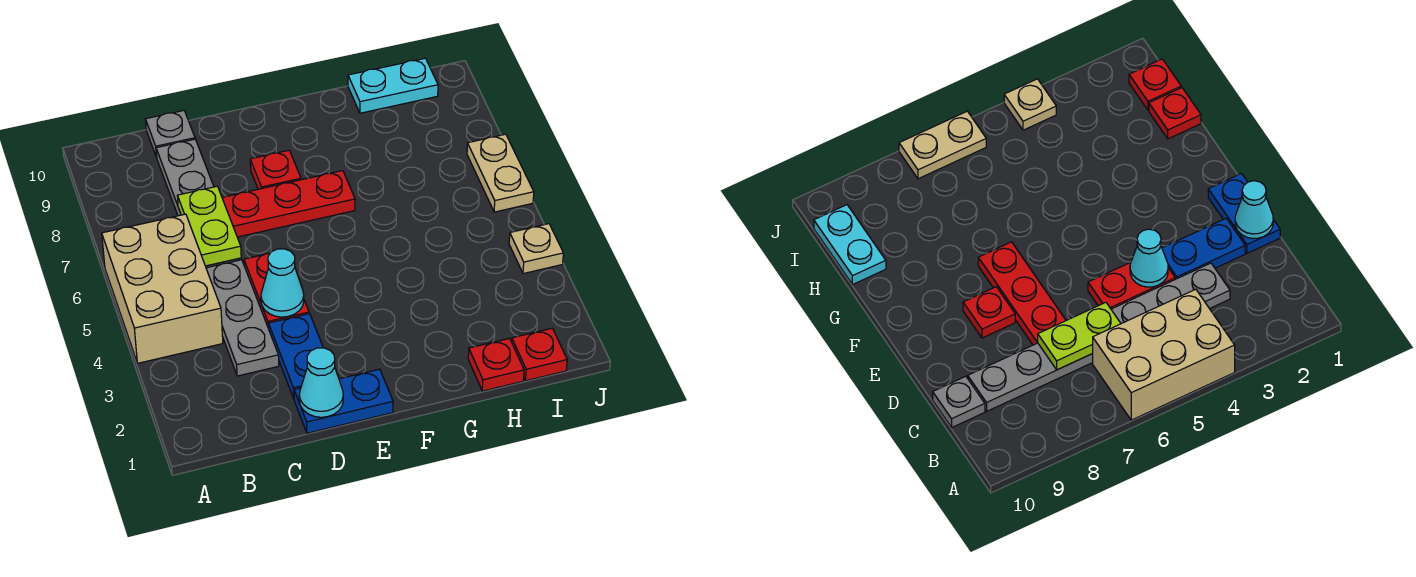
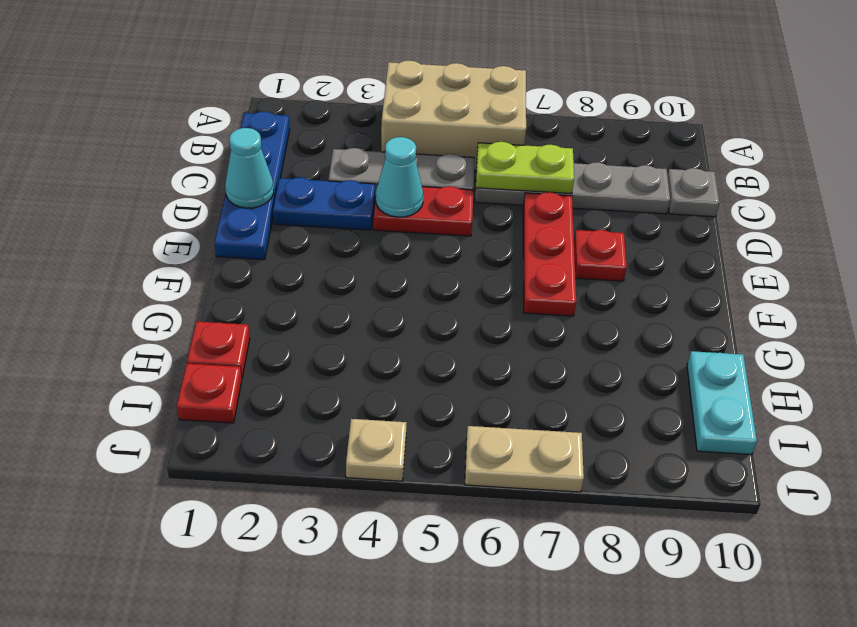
blue plate D1:E1 level 1 -> blue plate B1:E1 level 1

